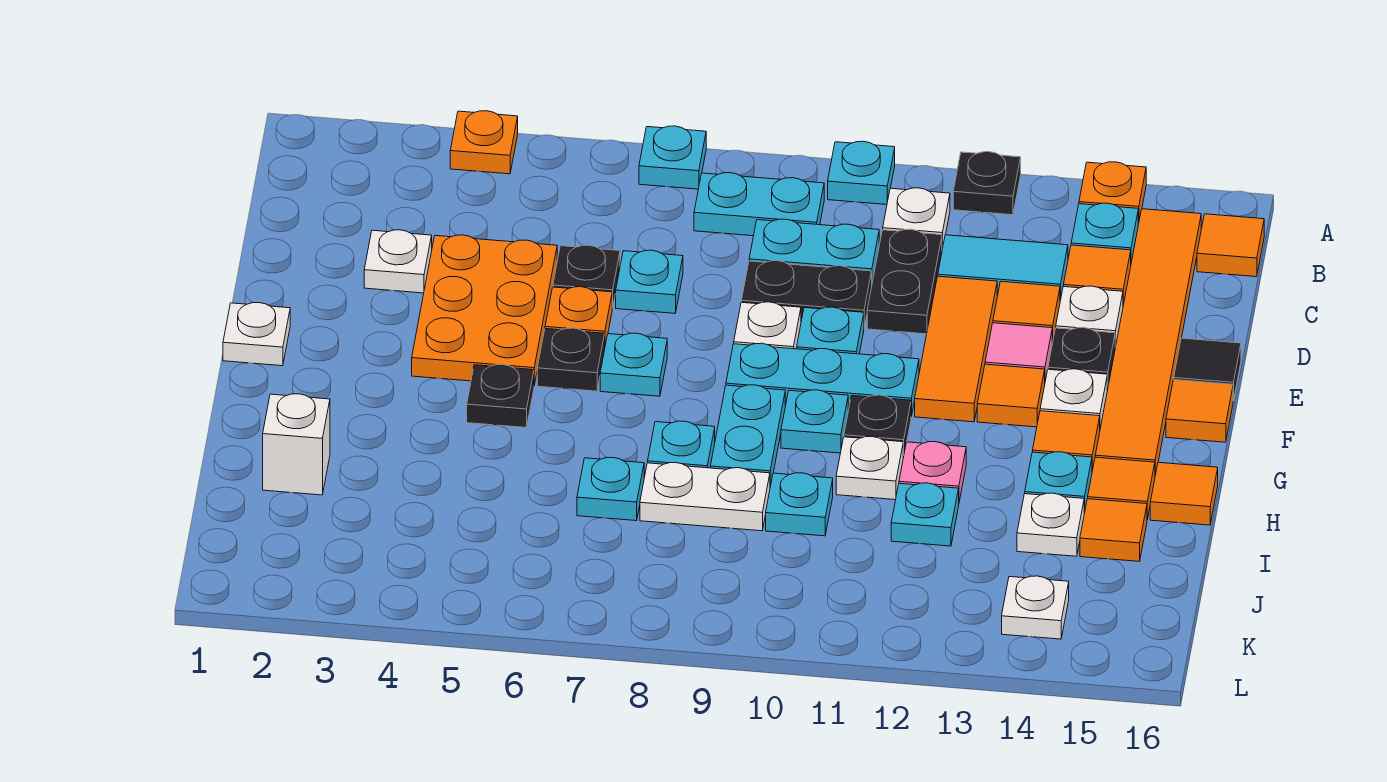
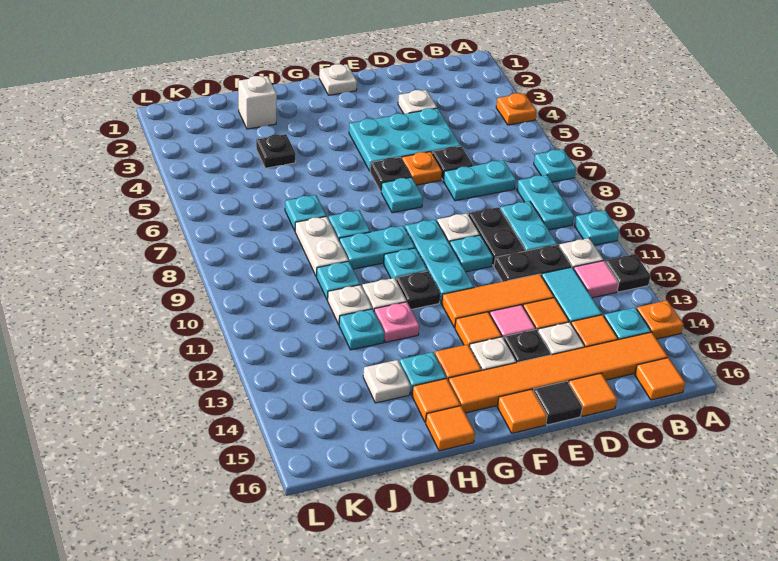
none -> pink tile B12 level 1
orange plate D4:F5 level 1 -> cyan plate D4:F5 level 1
cyan plate D7 level 1 -> cyan plate C7:D7 level 1
black plate G5 level 1 -> black plate I4 level 1
orange tile I15 level 1 -> orange tile D16 level 1
white plate K14 level 1 -> white plate I11 level 1

